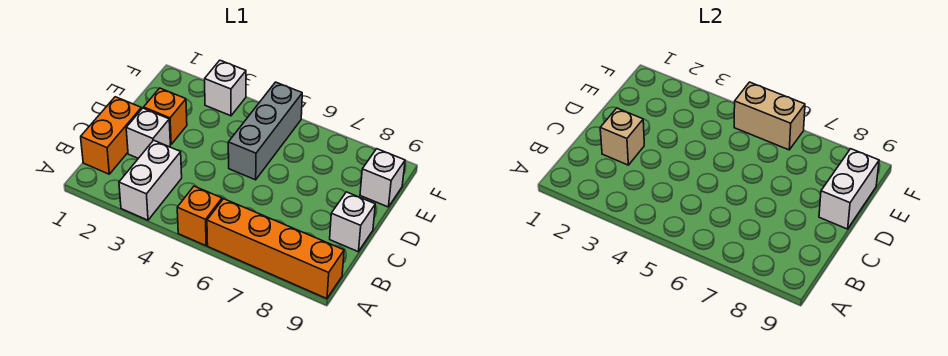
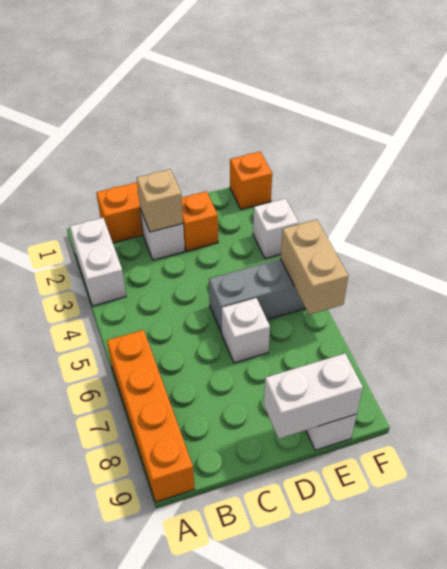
white brick A3:B3 level 1 -> white brick A2:A3 level 1
orange brick A5 level 1 -> orange brick F1 level 1
white brick C9 level 1 -> white brick D6 level 1

